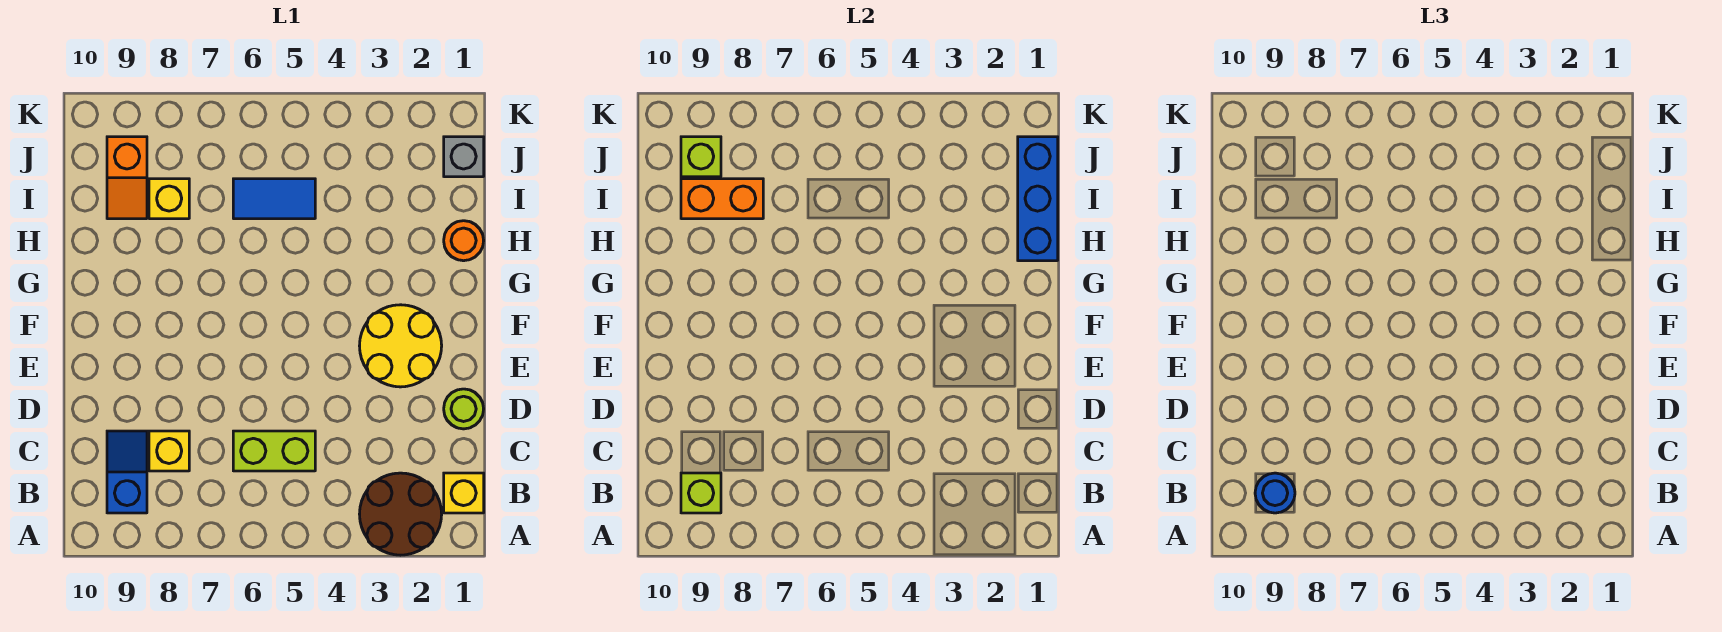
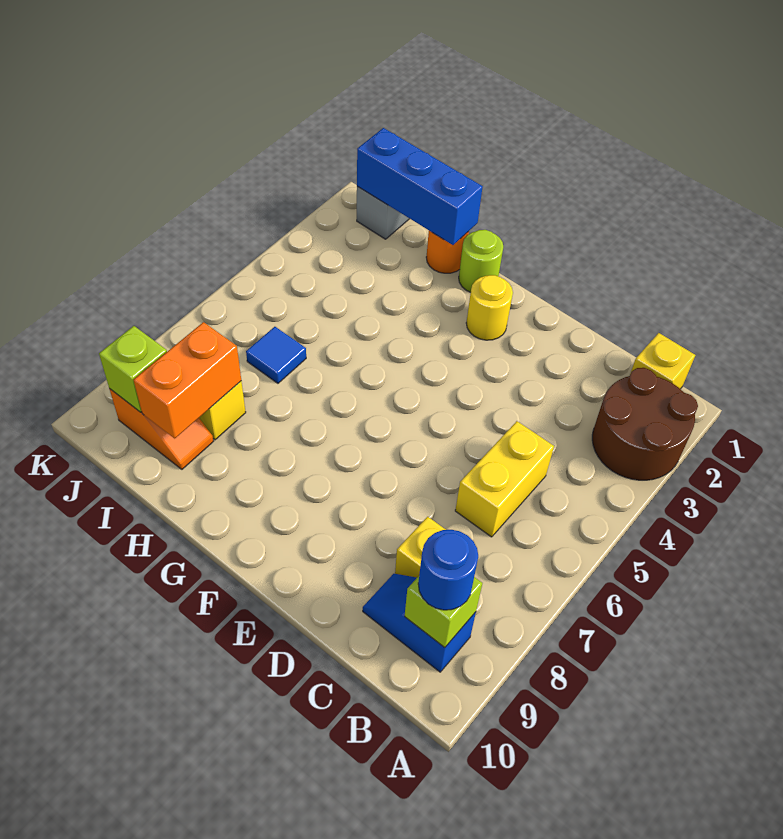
lime brick C5:C6 level 1 -> yellow brick C5:C6 level 1
lime round brick D1 level 1 -> lime round brick G1 level 1
yellow round brick E2:F3 level 1 -> yellow round brick F2 level 1
blue tile I5:I6 level 1 -> blue tile I6 level 1

